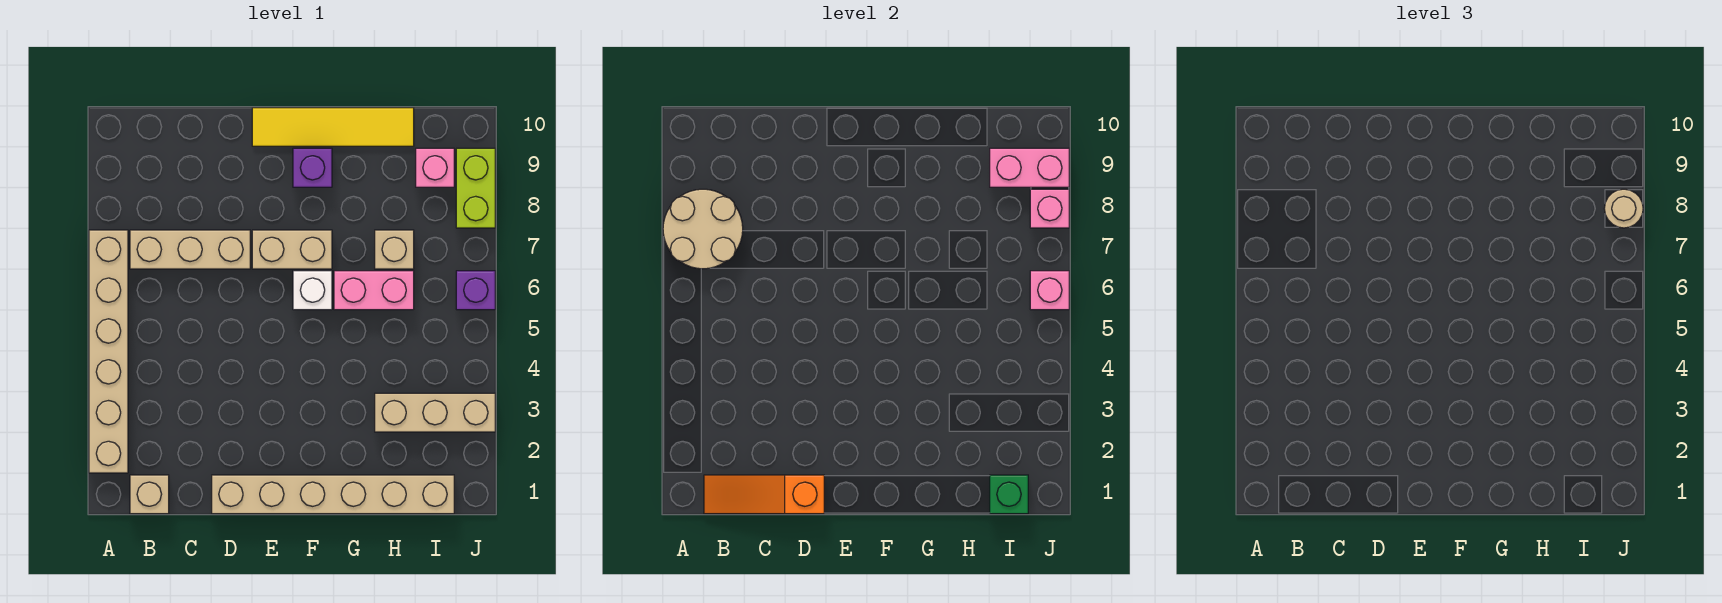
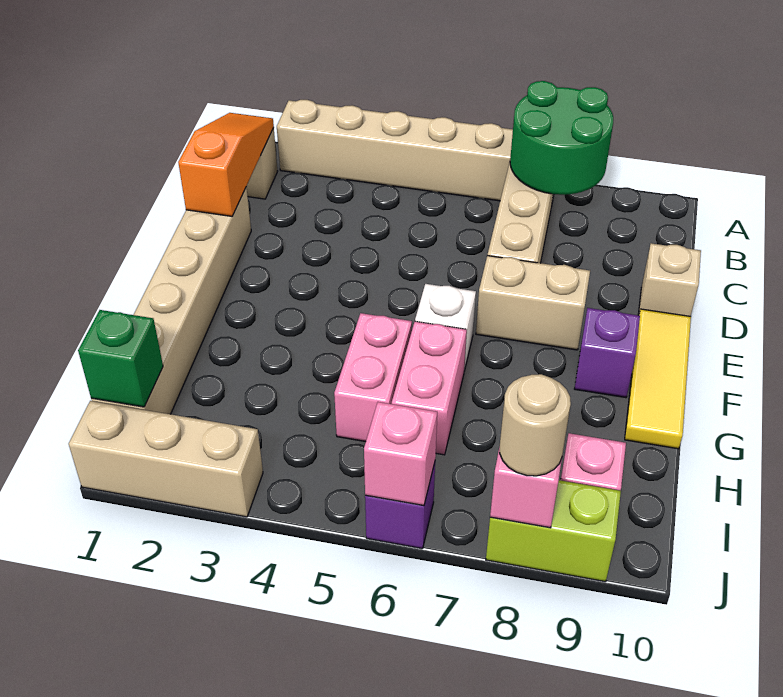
tan round brick A7:B8 level 2 -> green round brick A7:B8 level 2
tan brick E7:F7 level 1 -> tan brick E7:E8 level 1
yellow tile E10:H10 level 1 -> yellow tile E10:G10 level 1
tan brick H3:J3 level 1 -> tan brick J1:J3 level 1
tan brick H7 level 1 -> tan brick D10 level 1
pink brick I9:J9 level 2 -> pink brick G5:H5 level 1

